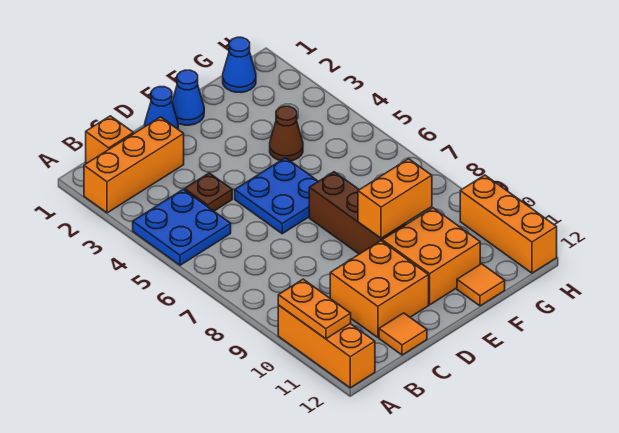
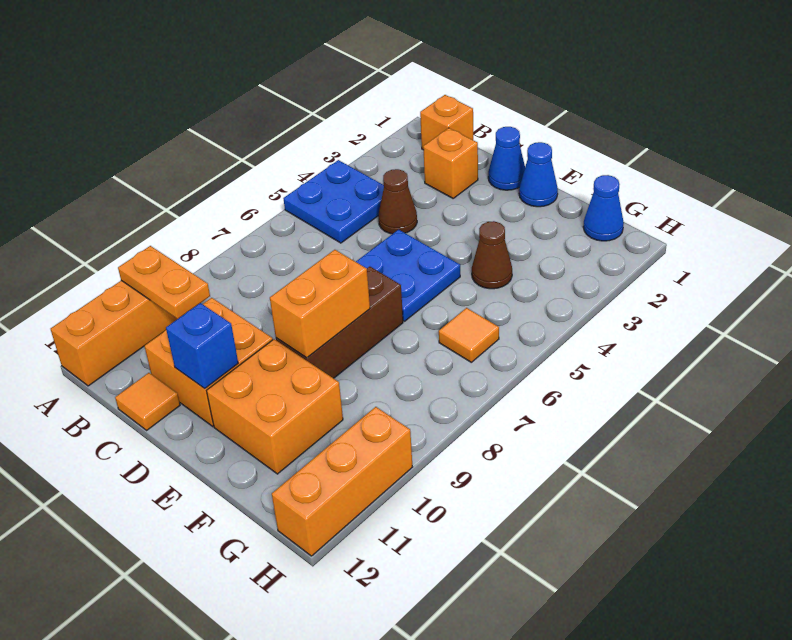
orange brick A2:C2 level 1 -> orange brick C2 level 1
orange plate A10:A11 level 2 -> orange plate A10:B10 level 2
brown plate C4 level 1 -> brown cone C4 level 1
none -> blue brick D11 level 2
orange brick E9:F9 level 2 -> orange brick E8:E9 level 2
orange tile F12 level 1 -> orange tile G6 level 1

